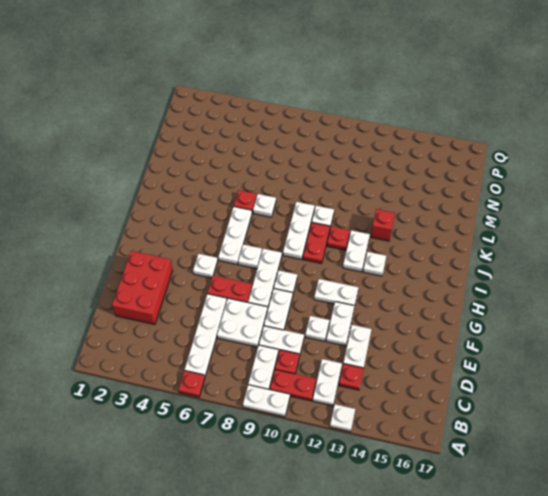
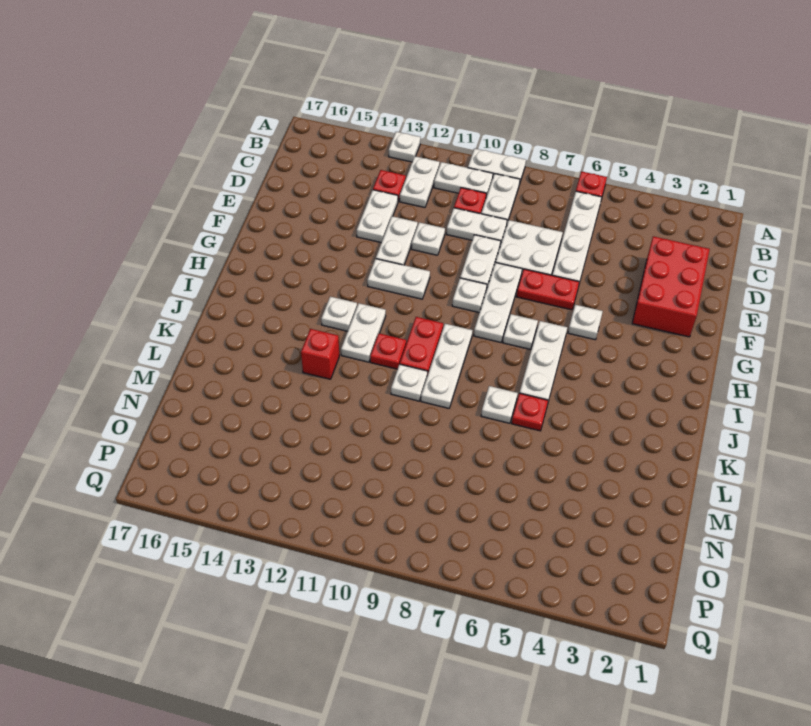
red plate B10:B11 level 1 -> white plate B10:B11 level 1

